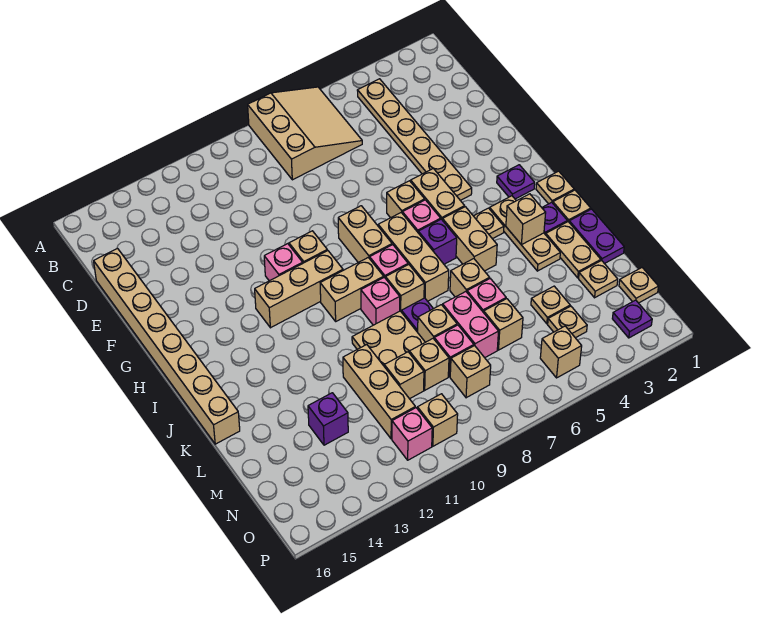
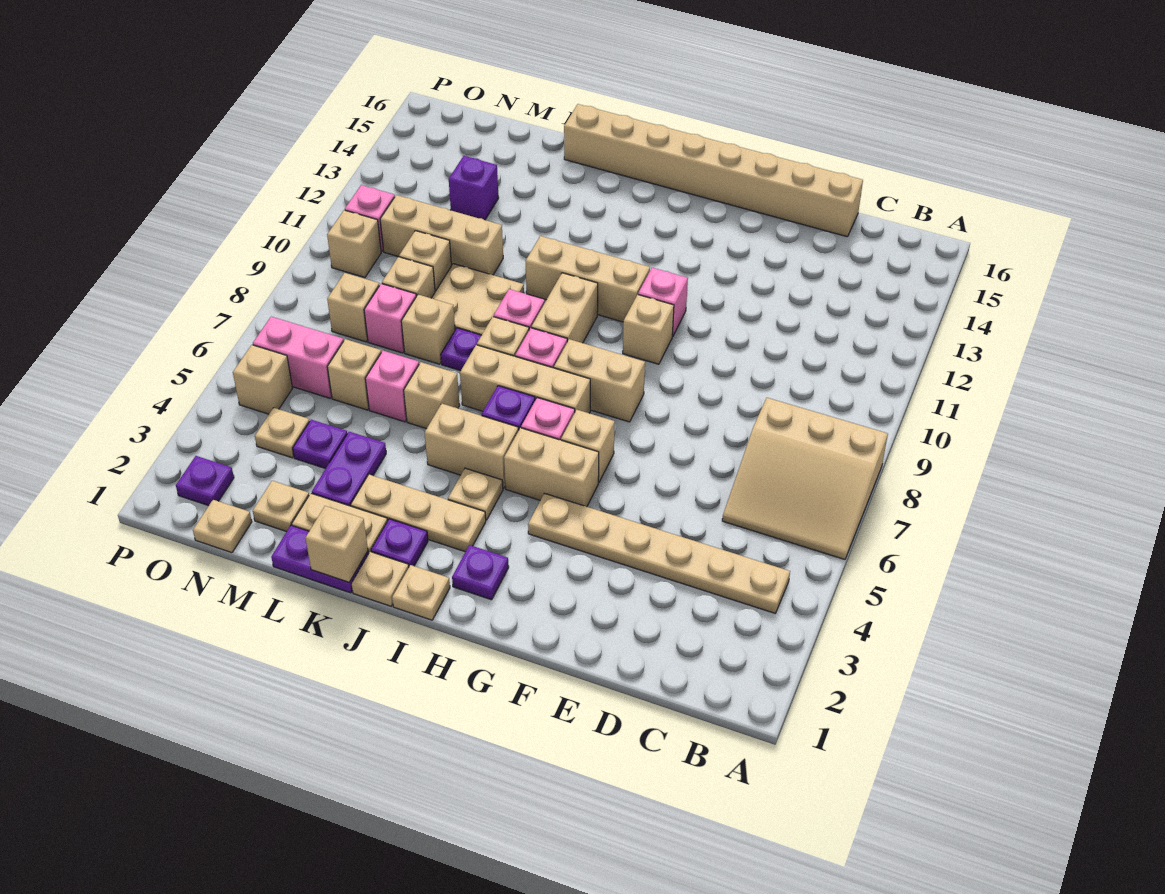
tan brick H10:H12 level 1 -> tan brick H11:J11 level 1
tan brick J3 level 2 -> tan brick K1 level 2
none -> purple plate L3:L4 level 1
pink brick L7:M7 level 1 -> pink brick N6:O6 level 1
tan plate M4 level 1 -> purple plate M4 level 1

